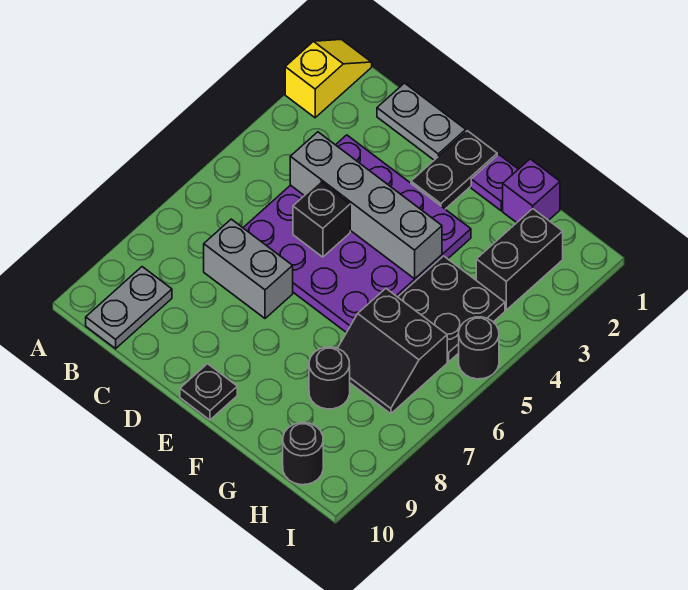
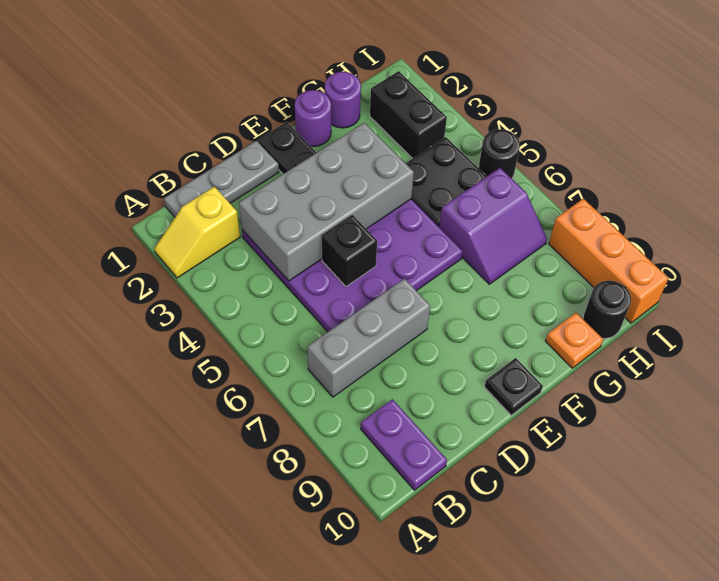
yellow slope A1:A2 level 1 top 2 -> yellow slope A2:B2 level 1 top B
grey plate B9:B10 level 1 -> purple plate B9:B10 level 1
grey plate C1:D1 level 1 -> grey plate B1:D1 level 1
grey brick C4:F4 level 2 -> grey brick C3:F4 level 2
grey brick C7:D7 level 1 -> grey brick B7:D7 level 1
purple plate F1 level 1 -> purple round brick F1 level 1
purple brick G1 level 1 -> purple round brick G1 level 1
black slope G6:H7 level 1 top 6 -> purple slope G6:H7 level 1 top 6
black round brick G8 level 1 -> none
none -> orange plate G10 level 1
none -> orange brick I8:I10 level 1

